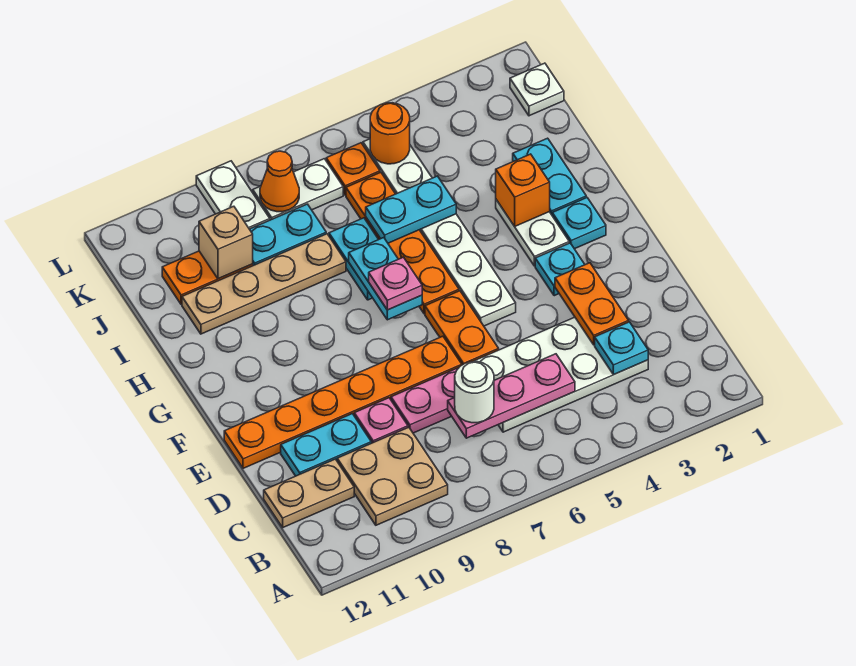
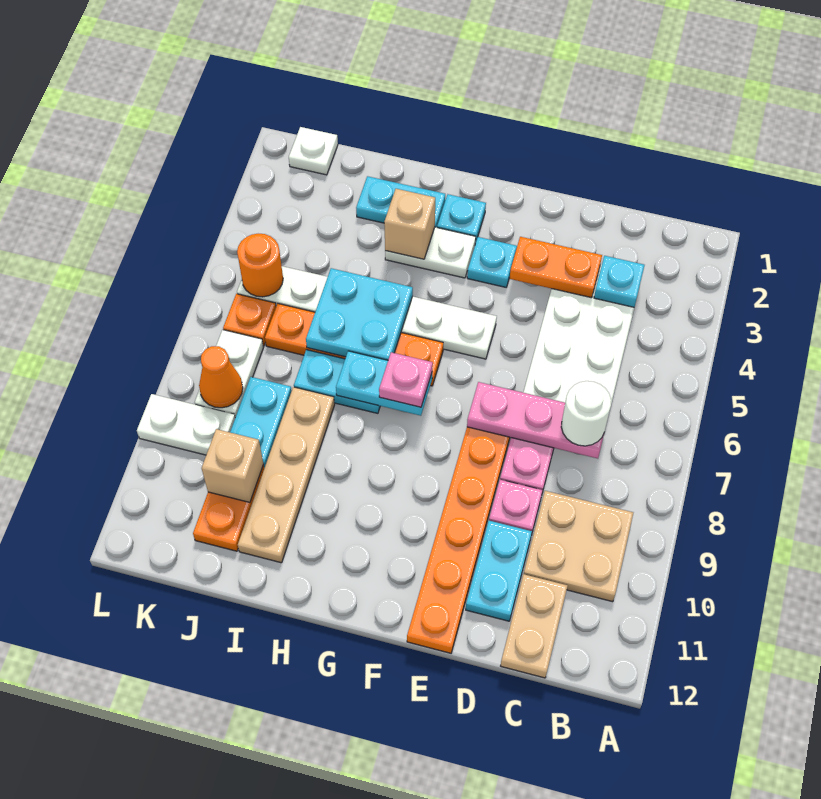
pink plate C5:C7 level 2 -> pink plate C7:E7 level 2
orange plate E6:F6 level 1 -> none
orange brick H3 level 2 -> tan brick H3 level 2
cyan plate I5:I6 level 2 -> cyan plate H5:I6 level 2

